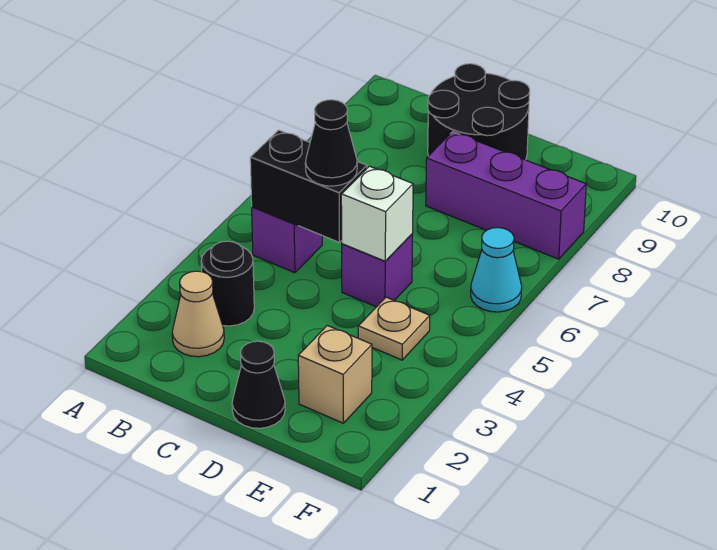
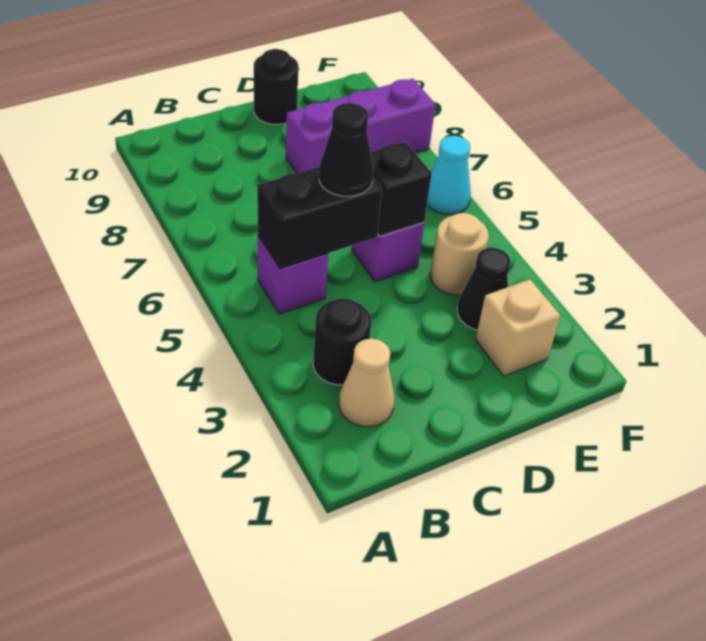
black round brick C9:D10 level 1 -> black round brick D10 level 1
black cone D1 level 1 -> black cone E3 level 1
white brick D5 level 2 -> black brick D5 level 2
tan plate E4 level 1 -> tan round brick E4 level 1

